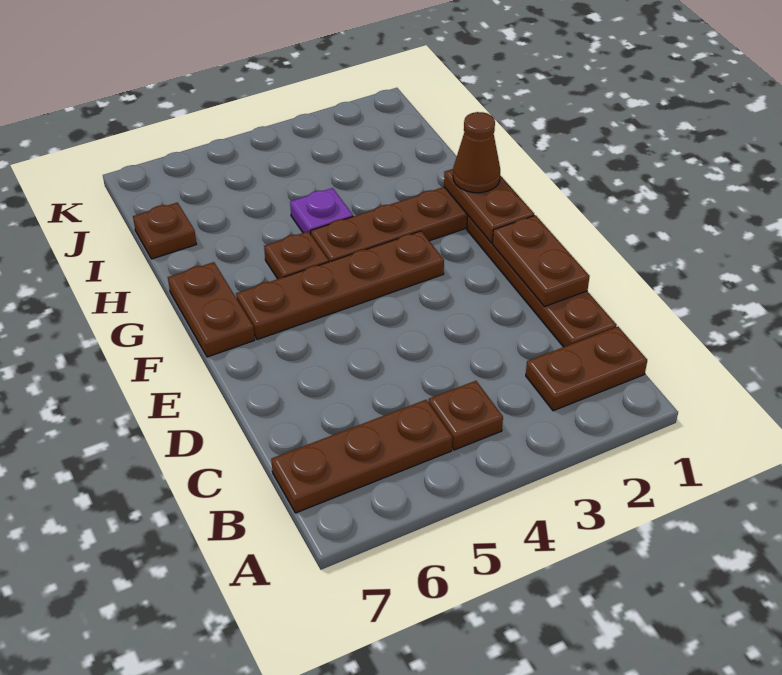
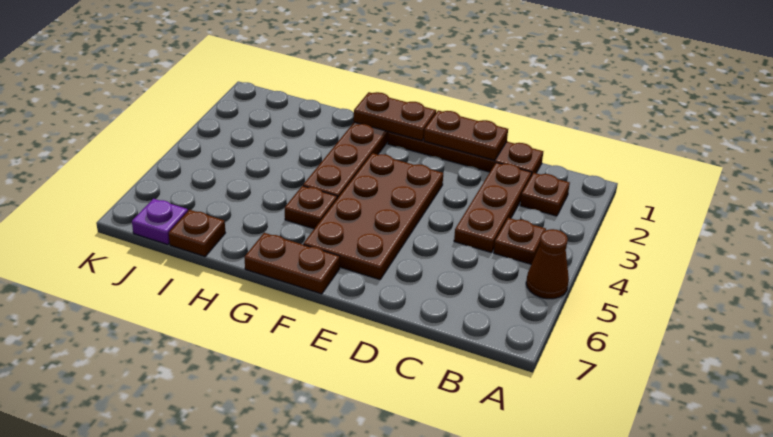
brown plate B1:B2 level 1 -> brown plate B2 level 1
brown plate B5:B7 level 1 -> brown plate C2:C4 level 1
brown plate F3:F6 level 1 -> brown plate E3:F6 level 1
brown cone G1 level 3 -> brown cone A5 level 1
purple plate H4 level 1 -> purple plate J7 level 1

